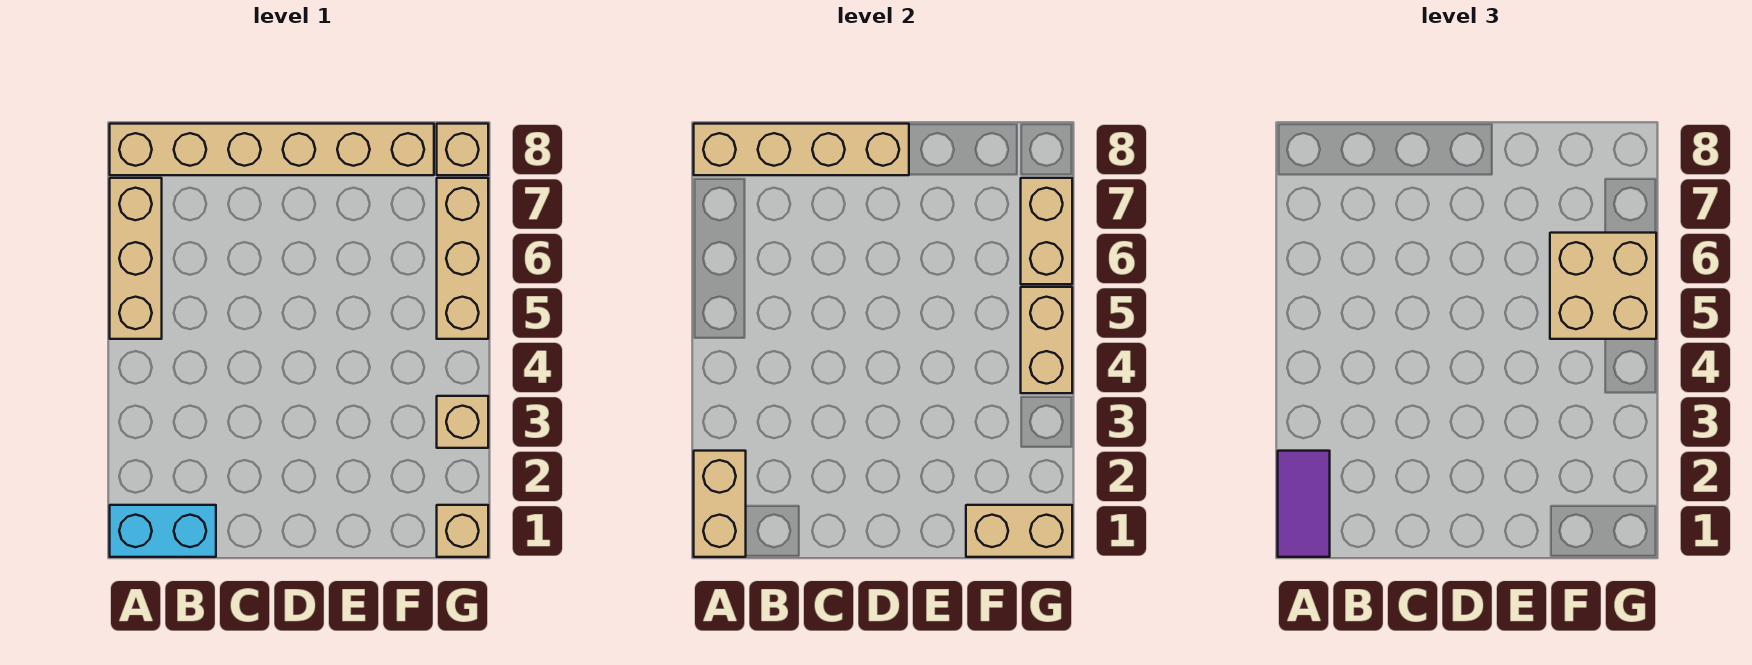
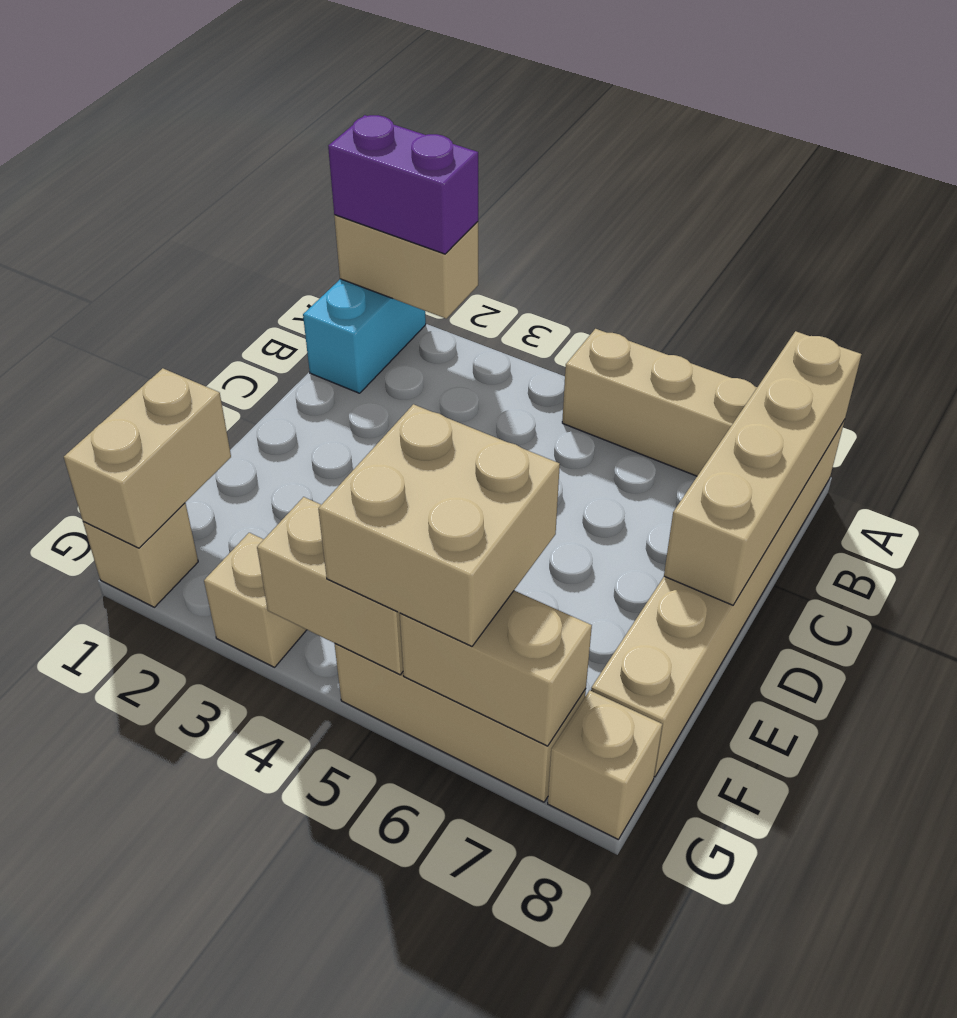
purple tile A1:A2 level 3 -> purple brick A1:A2 level 3

